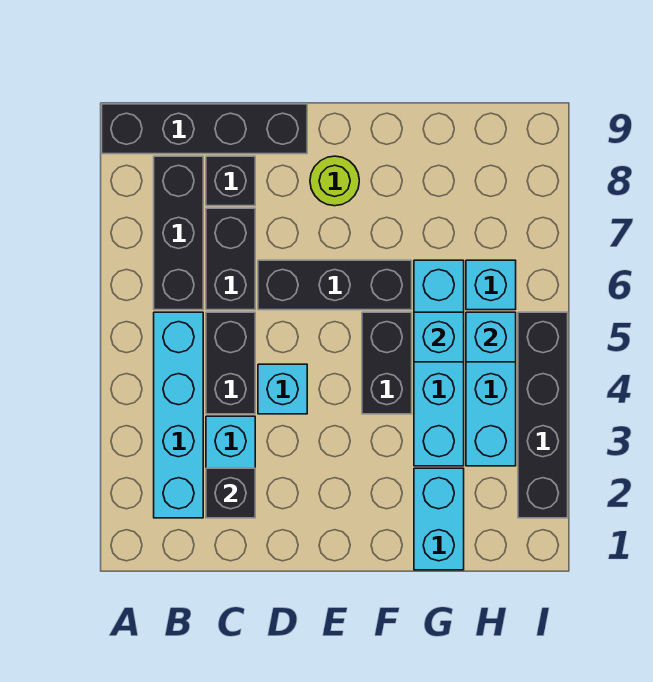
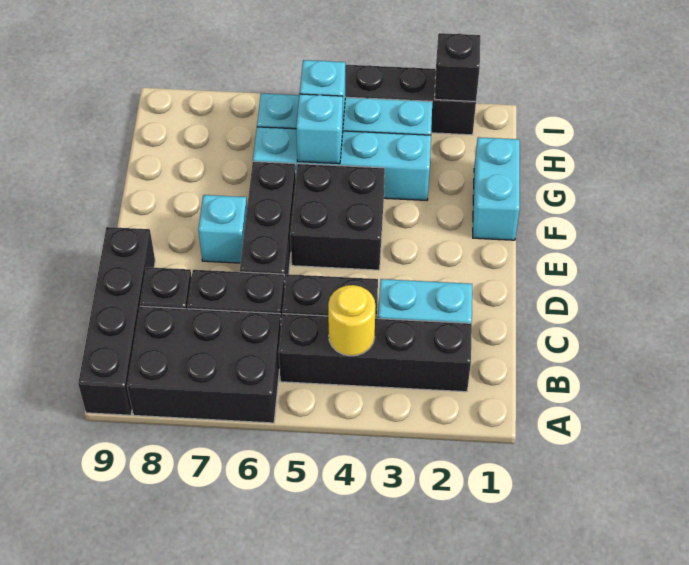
cyan brick B2:B5 level 1 -> black brick B2:B5 level 1
none -> yellow round brick B4 level 2
black brick B6:B8 level 1 -> black brick A6:B8 level 1
black brick C2 level 2 -> black brick I2 level 2
cyan brick D4 level 1 -> cyan brick E7 level 1
lime round brick E8 level 1 -> none
black brick F4:F5 level 1 -> black brick E4:F5 level 1
cyan brick G1:G2 level 1 -> cyan brick F1:G1 level 1

